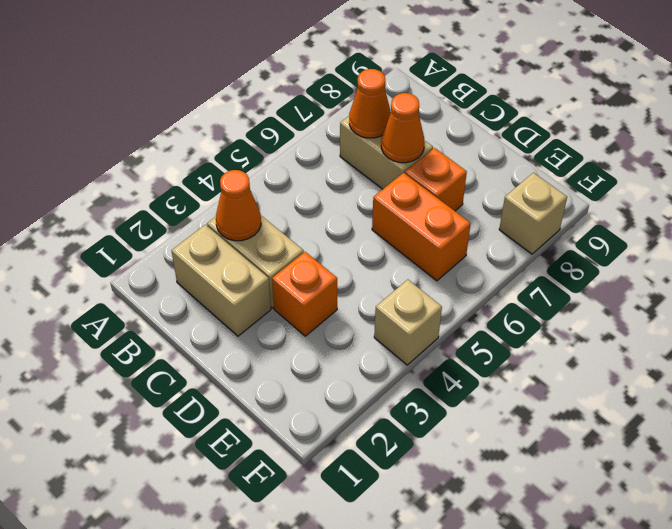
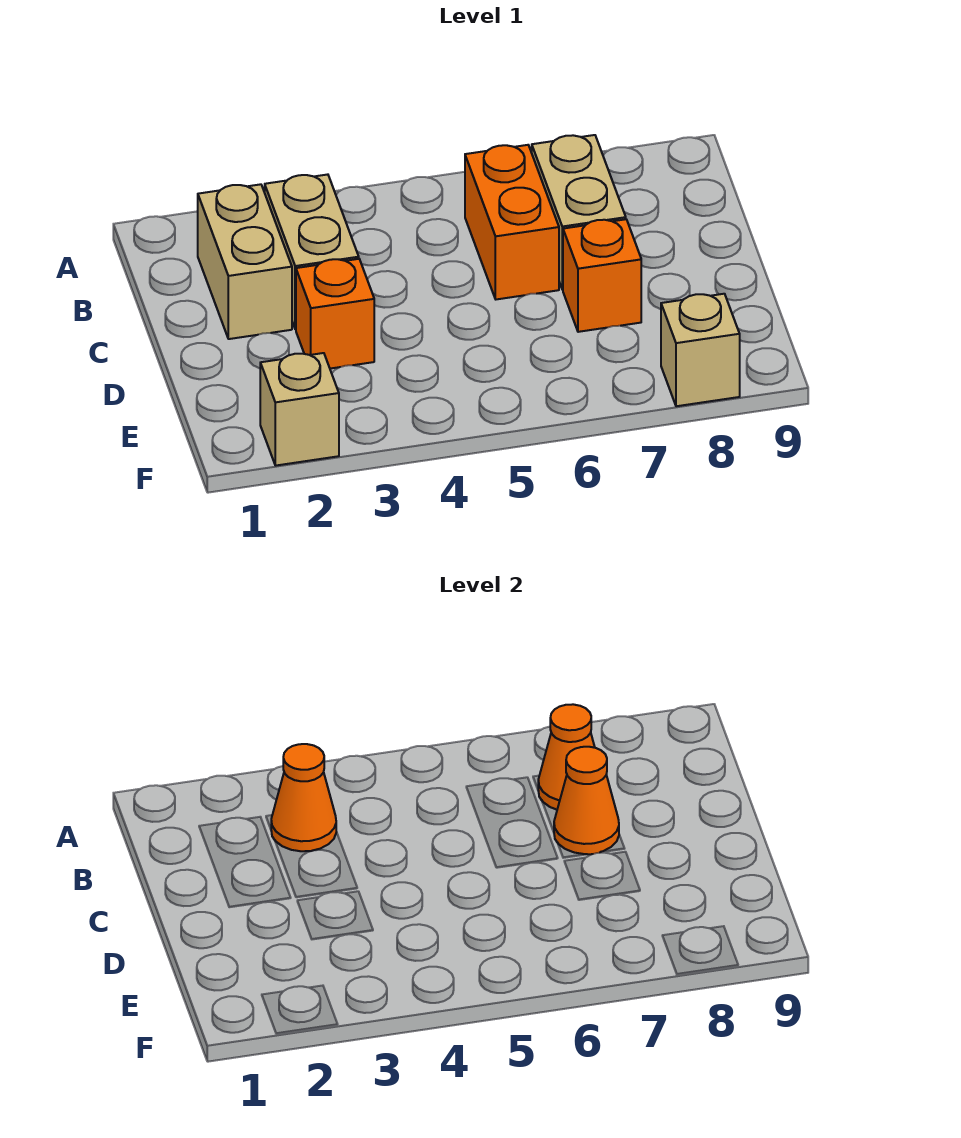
orange brick D6:E6 level 1 -> orange brick B6:C6 level 1
tan brick F4 level 1 -> tan brick F2 level 1

